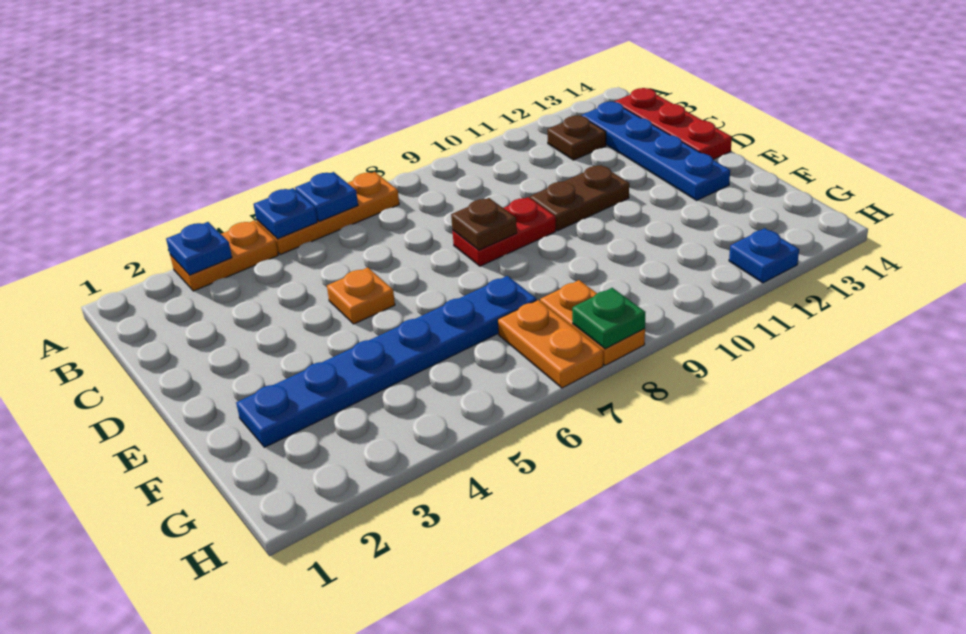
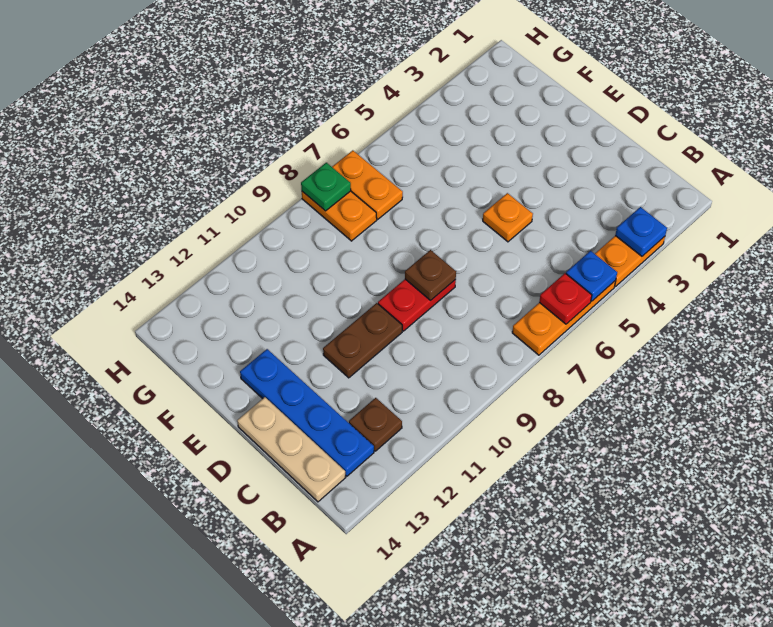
blue plate A6 level 2 -> red plate A6 level 2
red plate B14:D14 level 1 -> tan plate B14:D14 level 1
blue plate F2:F7 level 1 -> none
blue plate H12 level 1 -> none

